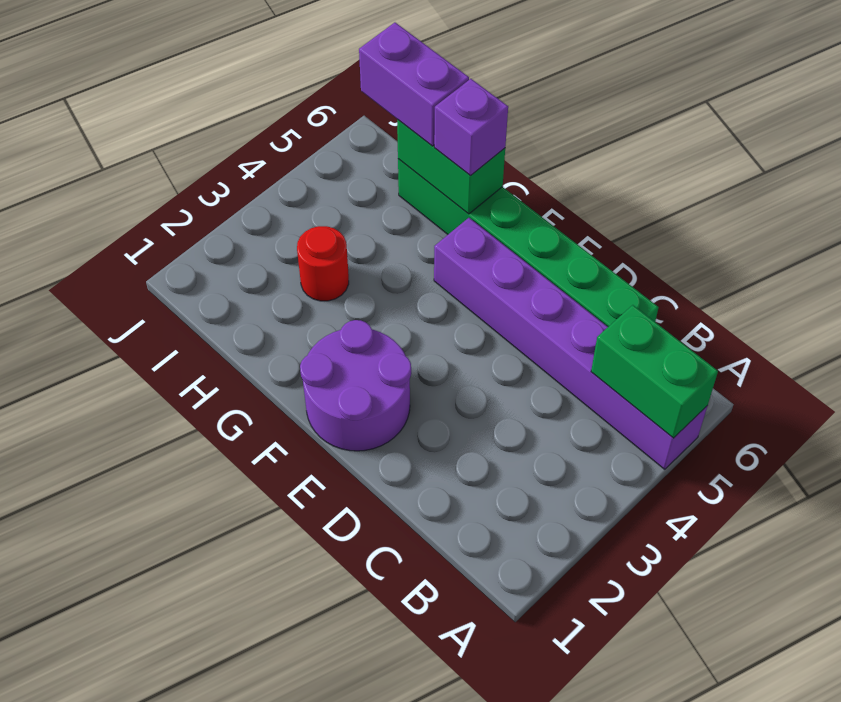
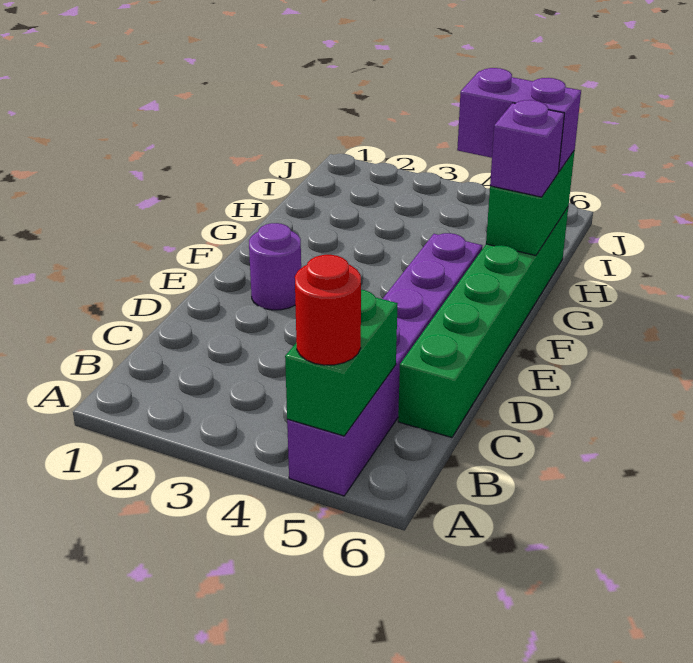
purple round brick E1:F2 level 1 -> purple round brick E2 level 1
red round brick H3 level 1 -> red round brick A5 level 3
purple brick H6:I6 level 3 -> purple brick H5:H6 level 3

